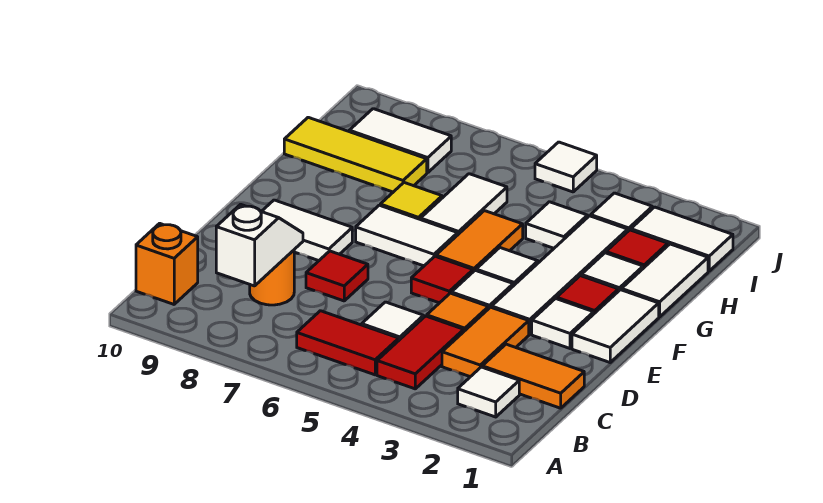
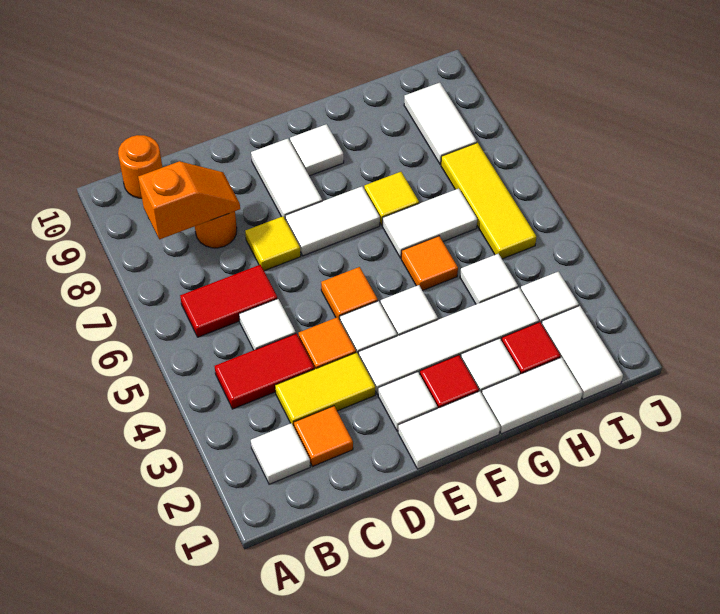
red tile B5:B6 level 1 -> red tile B6:C6 level 1
white slope B8:C8 level 2 top B -> orange slope B8:C8 level 2 top B
orange brick B10 level 1 -> orange round brick B10 level 1
orange tile C1:C2 level 1 -> orange tile C2 level 1
orange tile C3:D3 level 1 -> yellow tile C3:D3 level 1
red tile D7 level 1 -> yellow tile D7 level 1
red tile E5 level 1 -> orange tile E5 level 1
orange tile F5:G5 level 1 -> orange tile G5 level 1
white tile F6:F7 level 1 -> white tile E7:F7 level 1
yellow tile H8:H10 level 1 -> yellow tile I5:I7 level 1
white tile J5 level 1 -> white tile F9 level 1

